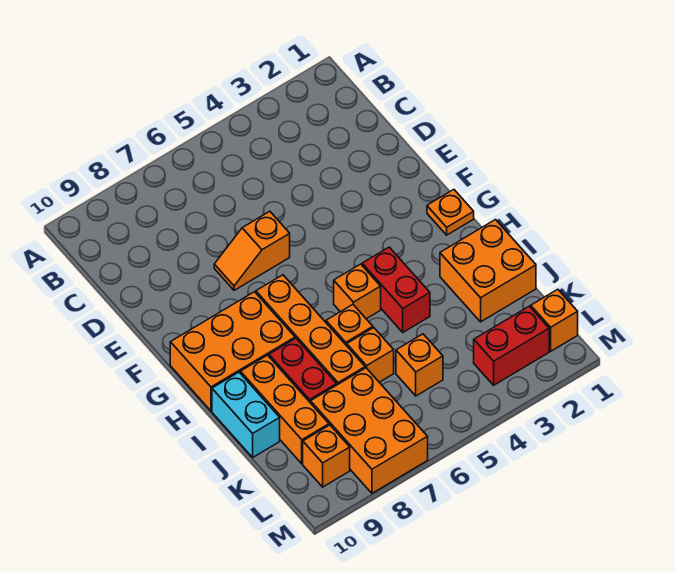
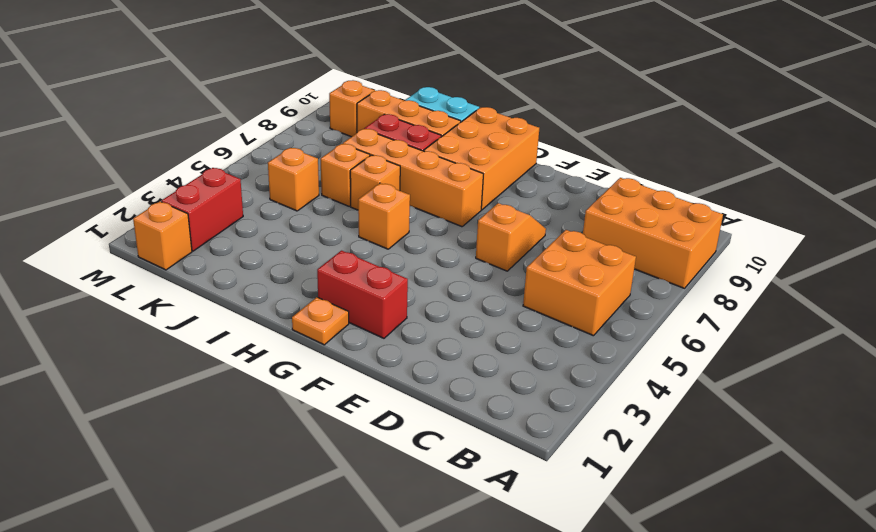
red brick H4:I4 level 1 -> red brick F2:G2 level 1
orange brick I1:J2 level 1 -> orange brick B5:C6 level 1
orange brick K7:M8 level 1 -> orange brick A8:C9 level 1

